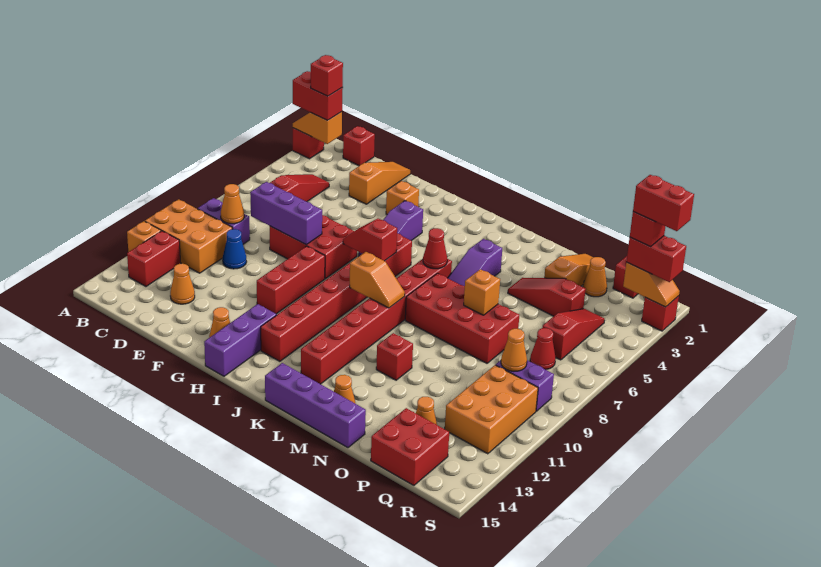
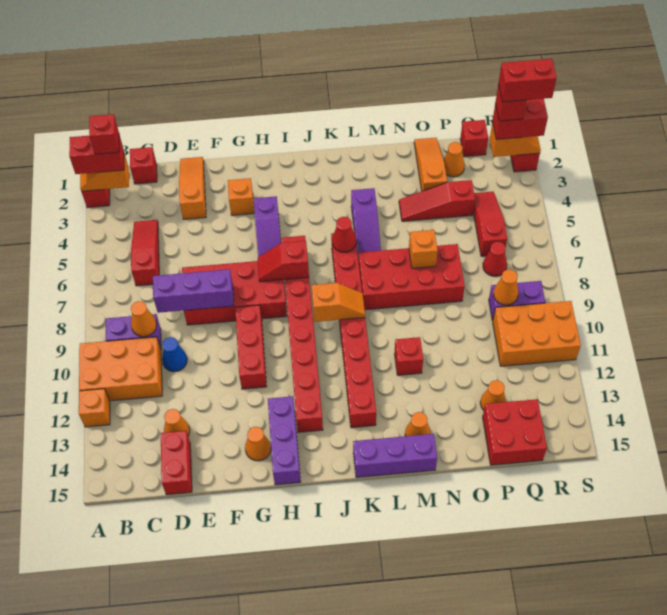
red brick B12:B13 level 1 -> red brick D14:D15 level 1
red brick E7:G8 level 1 -> red brick E7:H8 level 1
purple brick K15:N15 level 1 -> purple brick K15:M15 level 1
orange brick Q10:R12 level 1 -> orange brick Q10:S11 level 1

